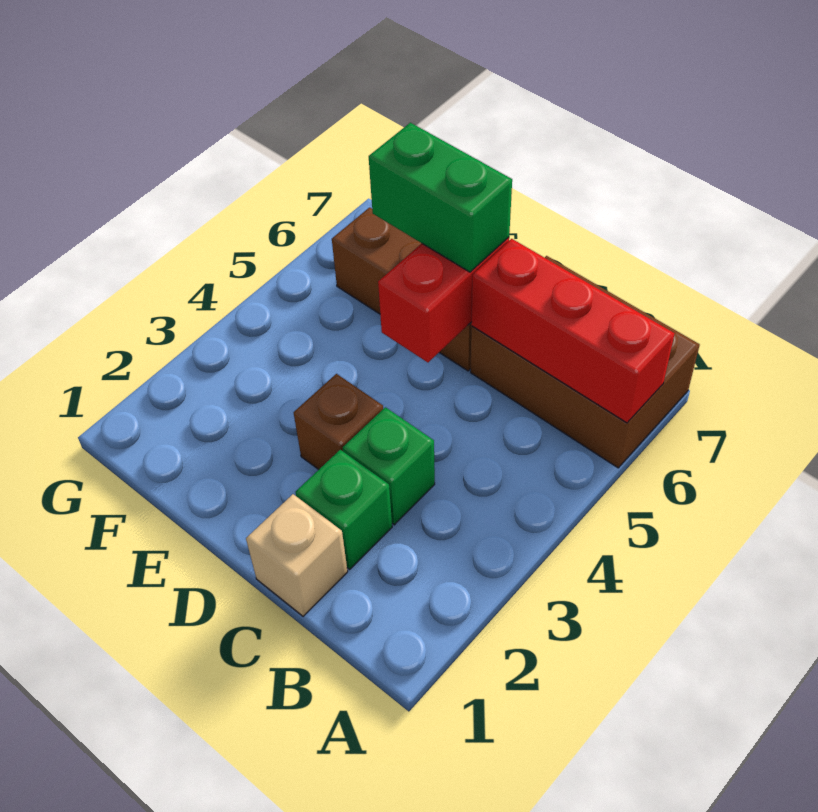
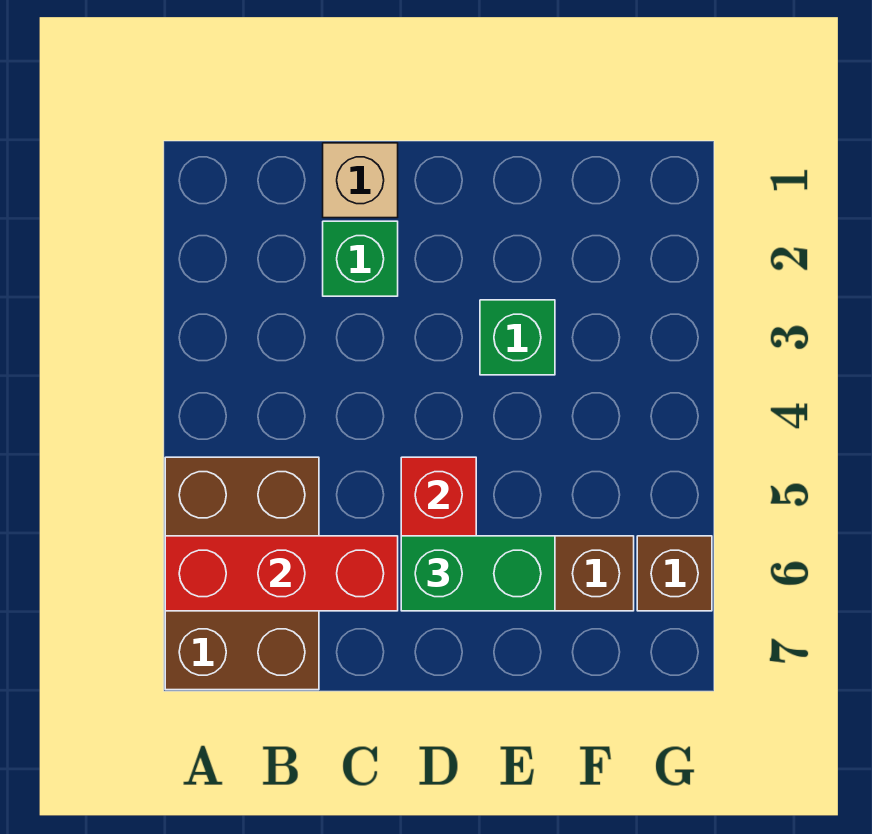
brown brick A6:C7 level 1 -> brown brick A5:B7 level 1
green brick C3 level 1 -> green brick E3 level 1
brown brick D3 level 1 -> brown brick G6 level 1

